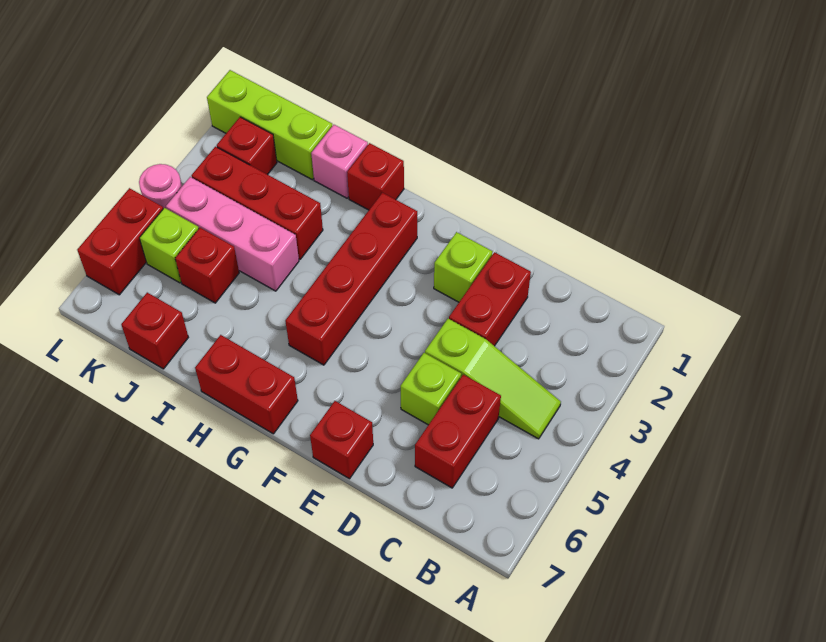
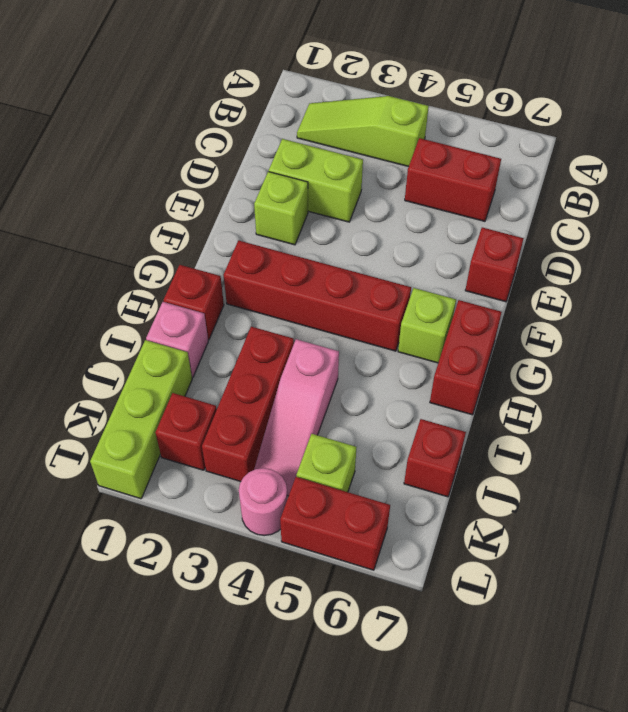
lime slope B4:D4 level 1 top D -> lime slope B2:B4 level 1 top 4
red brick D2:D3 level 1 -> lime brick D2:D3 level 1
lime brick D5 level 1 -> lime brick G6 level 1
pink brick I4:K4 level 1 -> pink slope I4:K4 level 1 top I
red brick J5 level 1 -> none

